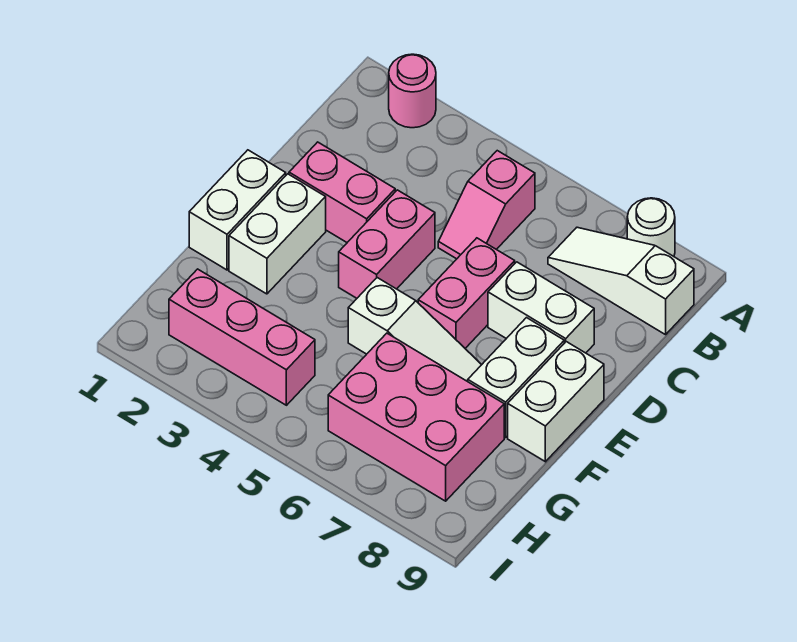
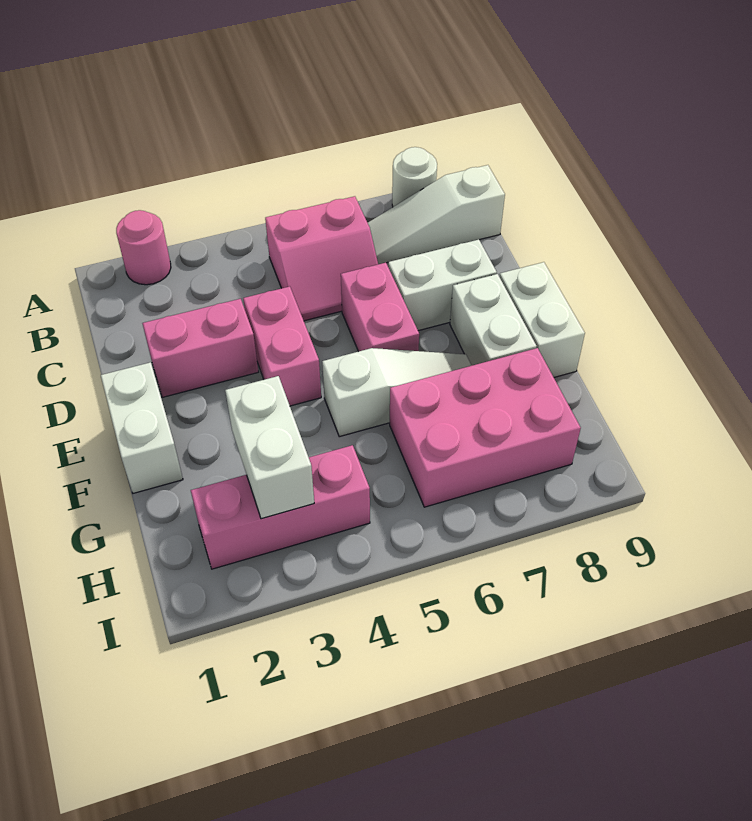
pink slope B5:C5 level 1 top B -> pink slope B5:C6 level 1 top B
white brick E2:F2 level 1 -> white brick G3:H3 level 2

